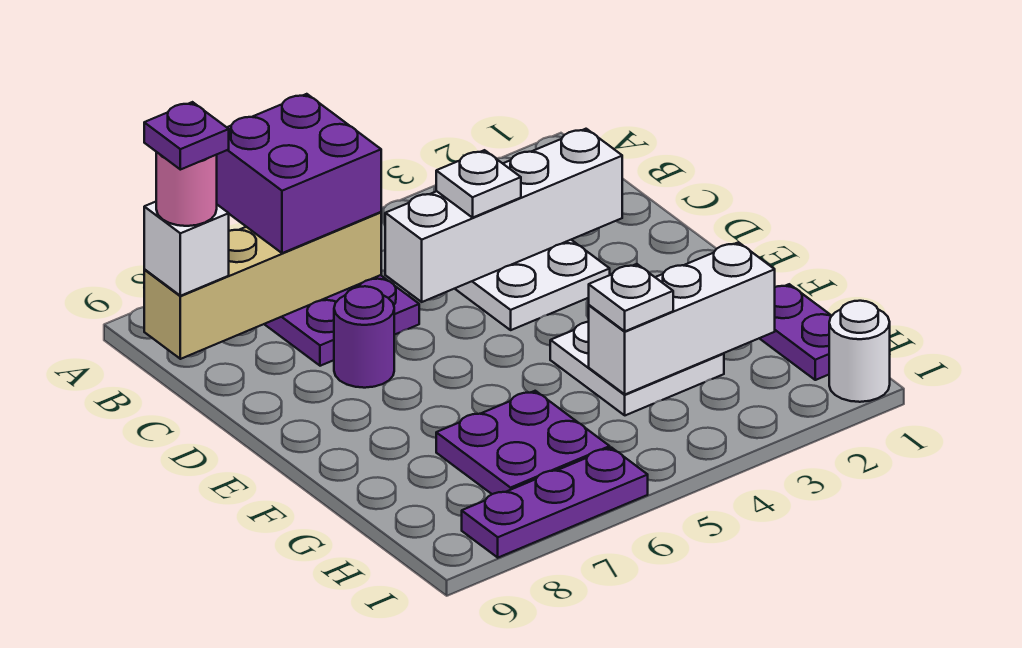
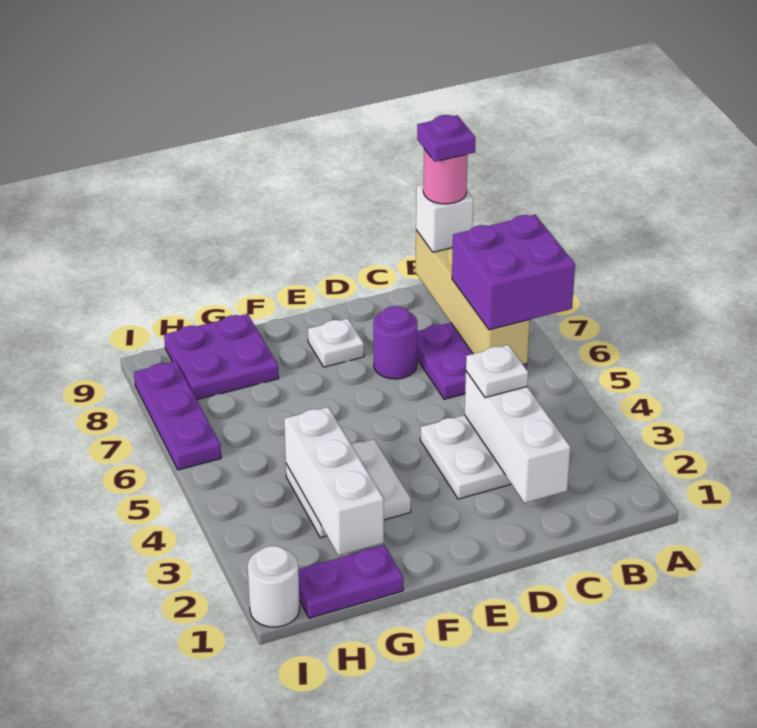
white brick C2:C5 level 2 -> white brick C2:C4 level 2
white plate G4 level 3 -> white plate E8 level 1
purple plate G6:H7 level 1 -> purple plate G8:H9 level 1

